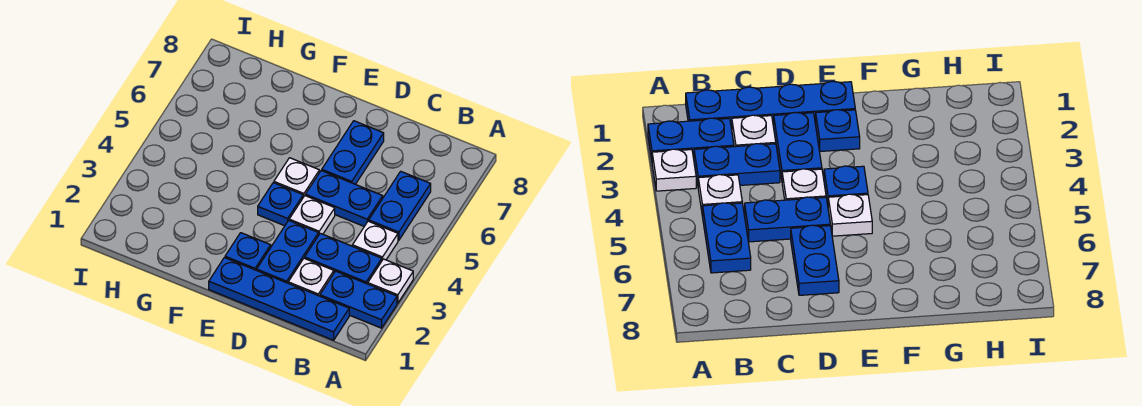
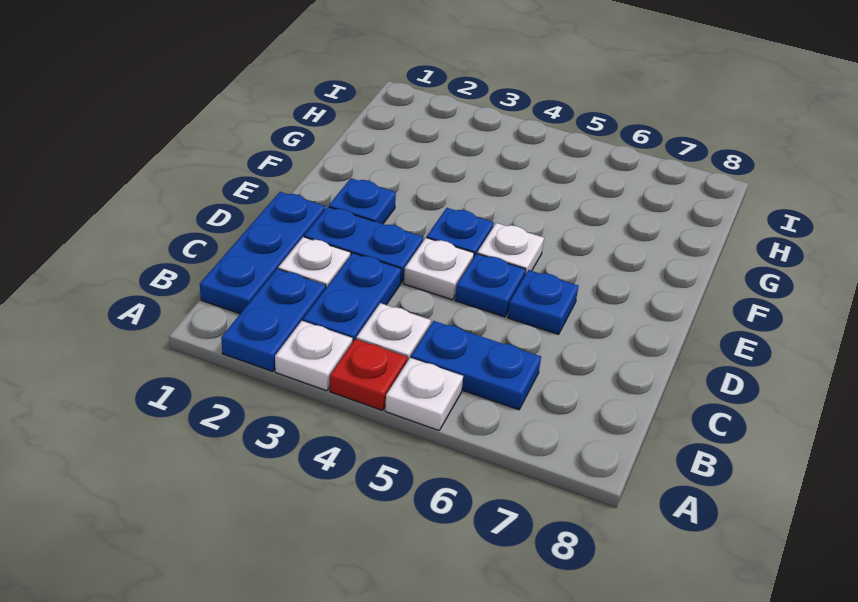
none -> red plate A4 level 1
none -> white plate A5 level 1
blue plate B1:E1 level 1 -> blue plate B1:D1 level 1
blue plate C5:D5 level 1 -> blue plate D5 level 1
blue plate D6:D7 level 1 -> blue plate D6 level 1

